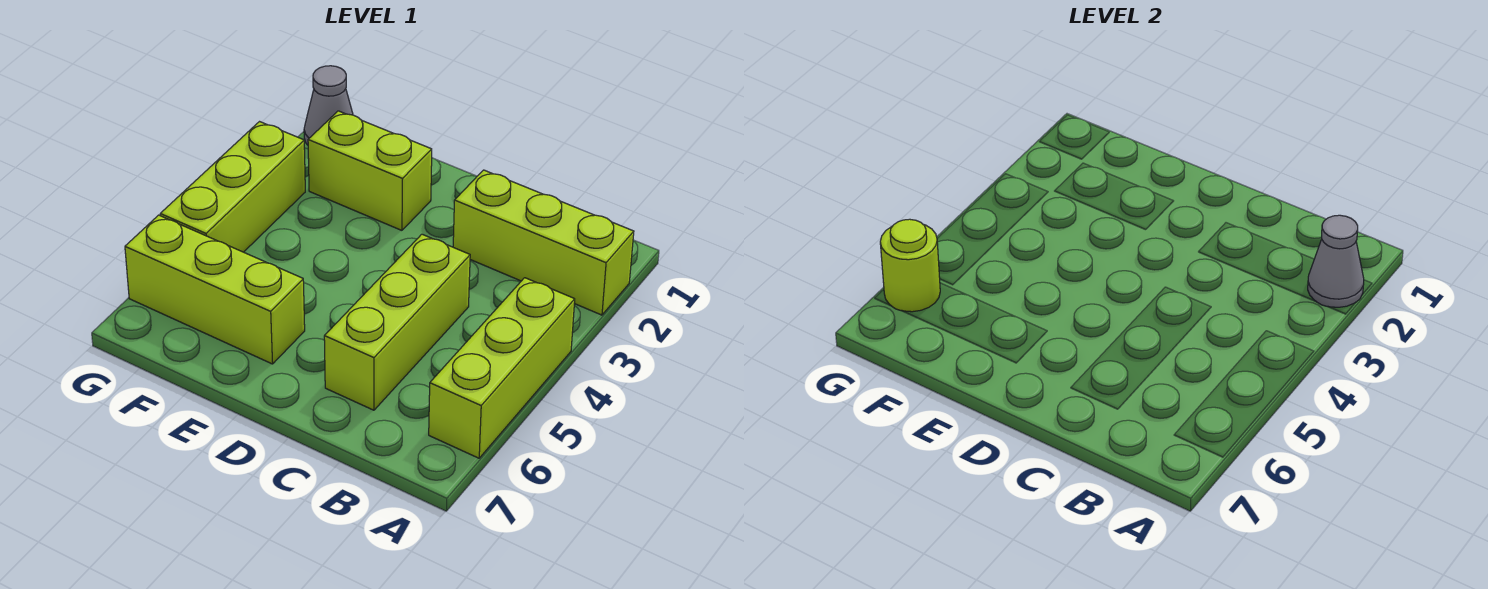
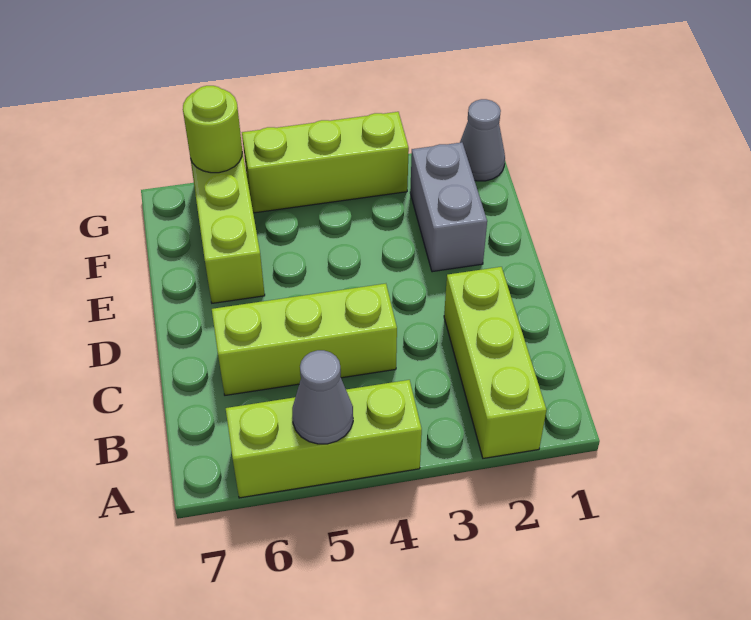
grey cone A2 level 2 -> grey cone A5 level 2
lime brick E2:F2 level 1 -> grey brick E2:F2 level 1

